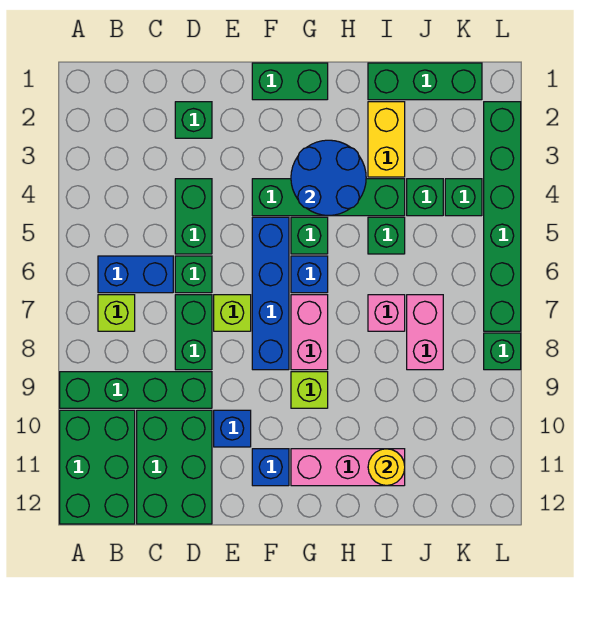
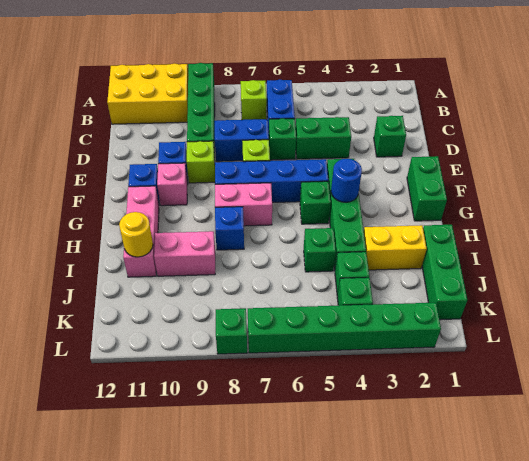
green brick A10:B12 level 1 -> yellow brick A10:B12 level 1
green brick C10:D12 level 1 -> none
green brick D7:D8 level 1 -> blue brick D7:D8 level 1
blue round brick G3:H4 level 2 -> blue round brick G4 level 2
blue brick G6 level 1 -> blue brick H8 level 1
lime brick G9 level 1 -> lime brick E9 level 1
pink brick I7 level 1 -> pink brick F10 level 1
pink brick J7:J8 level 1 -> pink brick I9:I10 level 1

